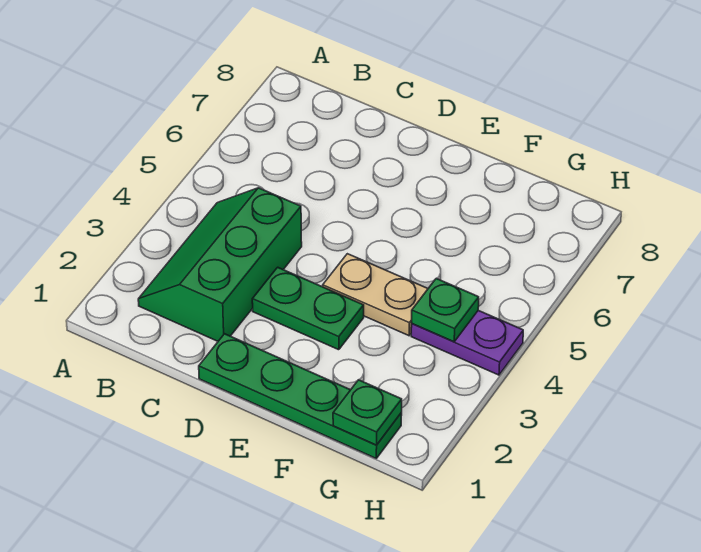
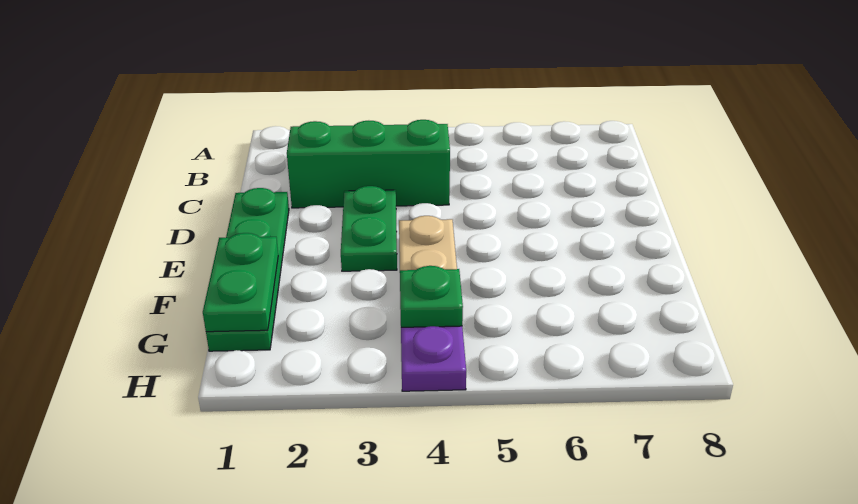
green plate G1 level 2 -> green plate F1:G1 level 2

